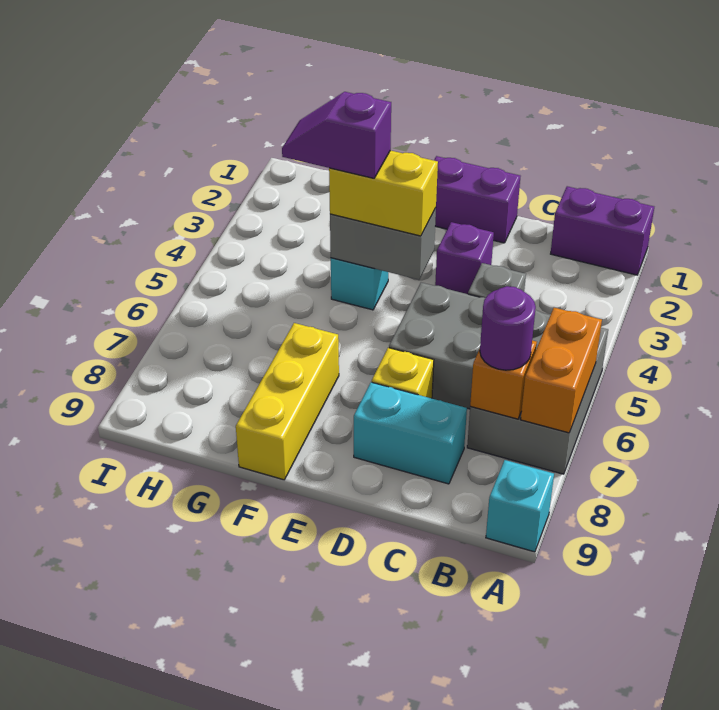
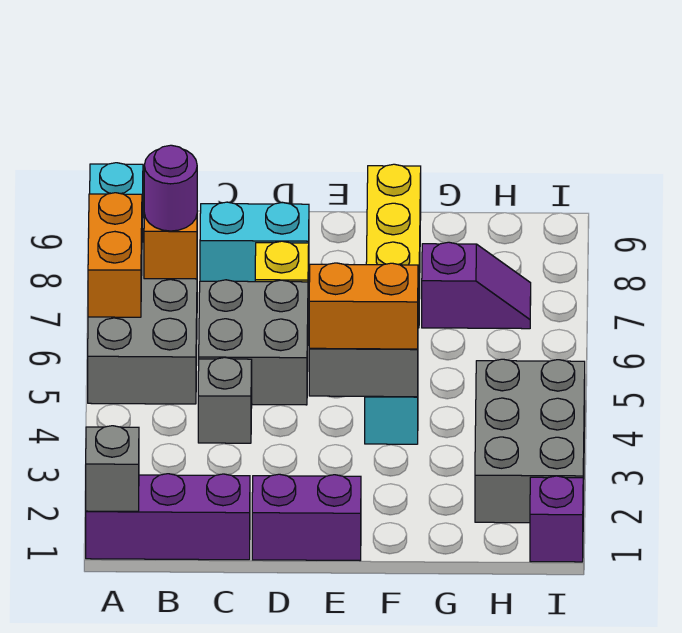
purple brick A1:B1 level 1 -> purple brick A1:C1 level 1
none -> grey brick A1 level 2
purple brick D3 level 1 -> purple brick I1 level 1
yellow brick E4:F4 level 3 -> orange brick E4:F4 level 3
purple slope F4:G4 level 4 top F -> purple slope G7:H7 level 1 top G
none -> grey brick H2:I4 level 1

